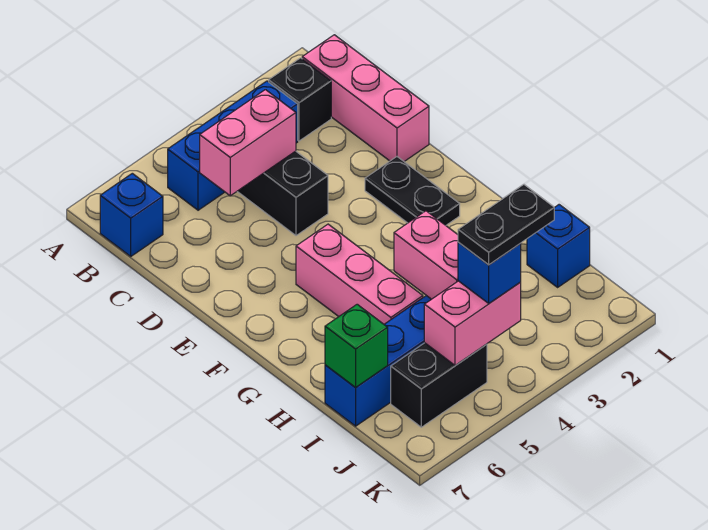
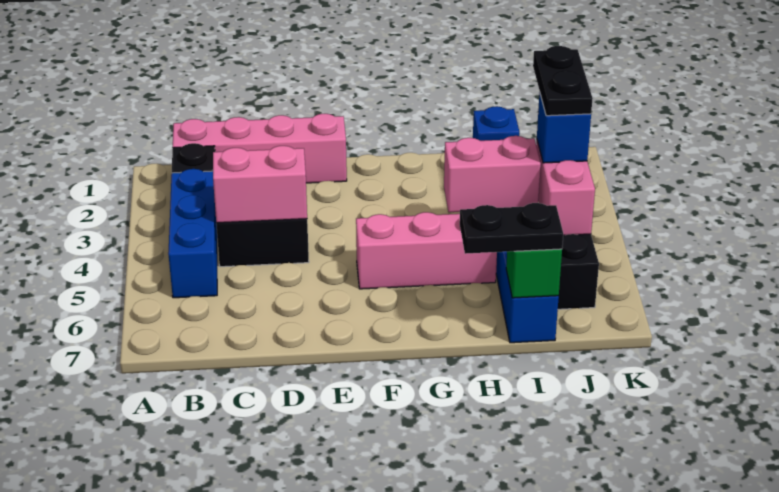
pink brick B1:D1 level 1 -> pink brick B1:E1 level 1
blue brick B7 level 1 -> none
pink brick C4:C5 level 2 -> pink brick C4:D4 level 2
black plate E2:F2 level 1 -> black plate H7:I7 level 3

